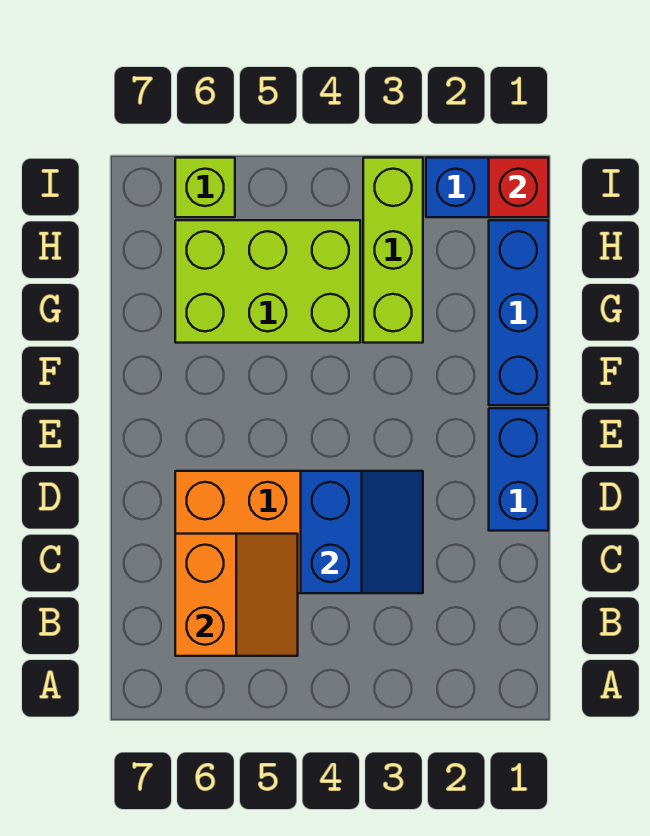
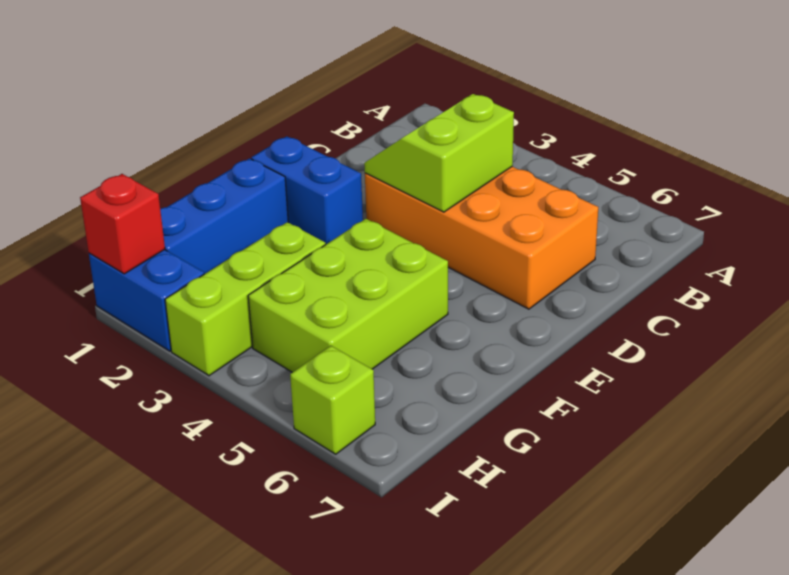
orange slope B5:C6 level 2 top 6 -> none
blue slope C3:D4 level 2 top 4 -> lime slope C3:D4 level 2 top 4
blue brick D1:E1 level 1 -> blue brick E1:E2 level 1
lime brick G4:H6 level 1 -> lime brick F4:H5 level 1

